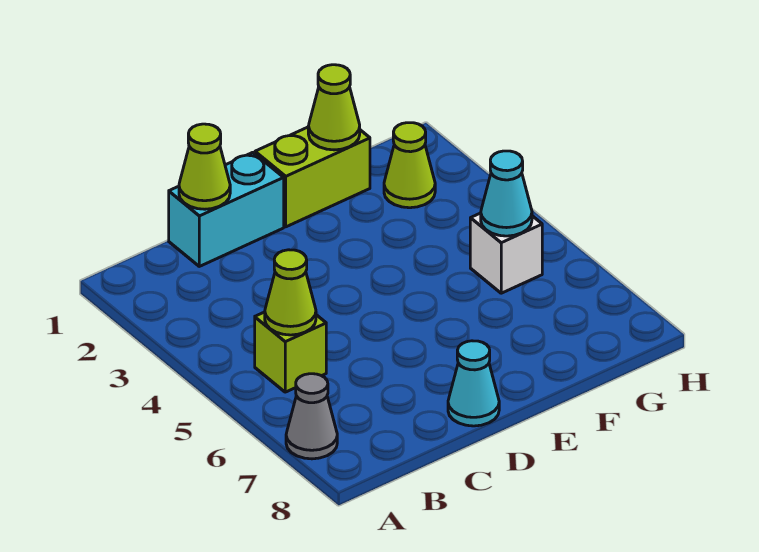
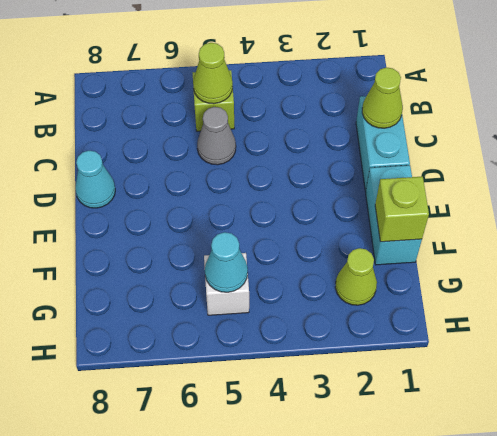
grey cone A7 level 1 -> grey cone C5 level 1
lime brick E1:F1 level 1 -> cyan brick E1:F1 level 1
lime cone F1 level 2 -> lime brick F1 level 2

